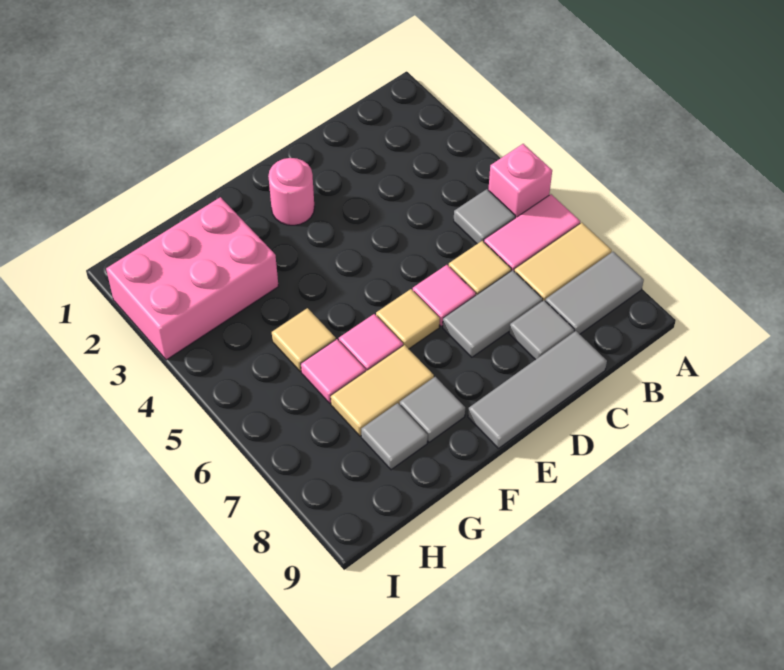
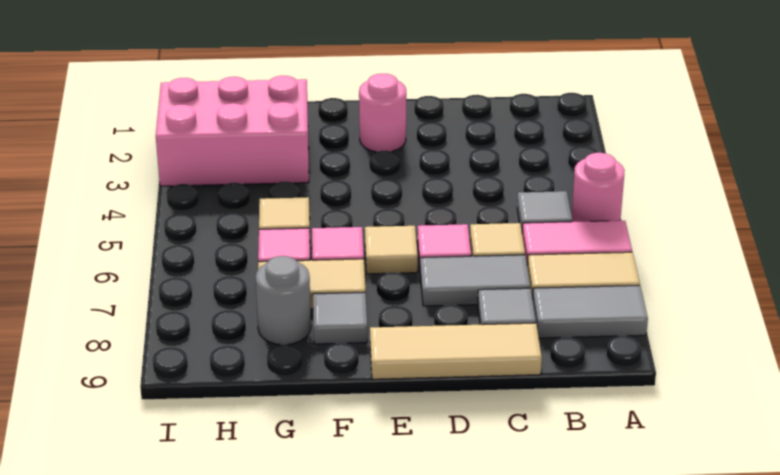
pink brick A5 level 1 -> pink round brick A5 level 1
grey tile C9:E9 level 1 -> tan tile C9:E9 level 1
grey tile G8 level 1 -> grey round brick G8 level 1

